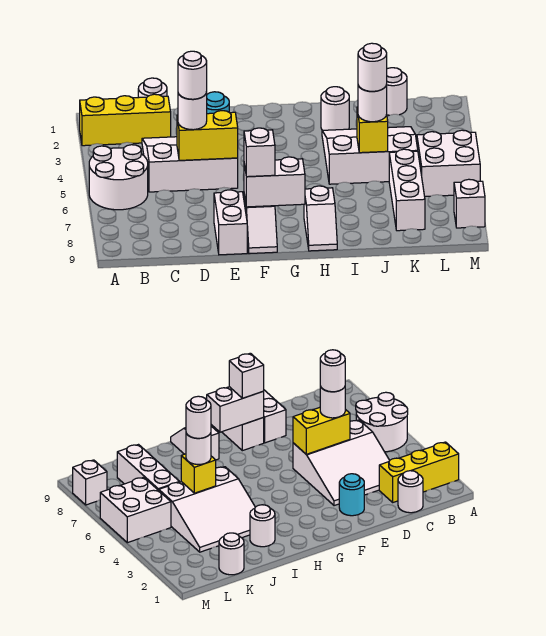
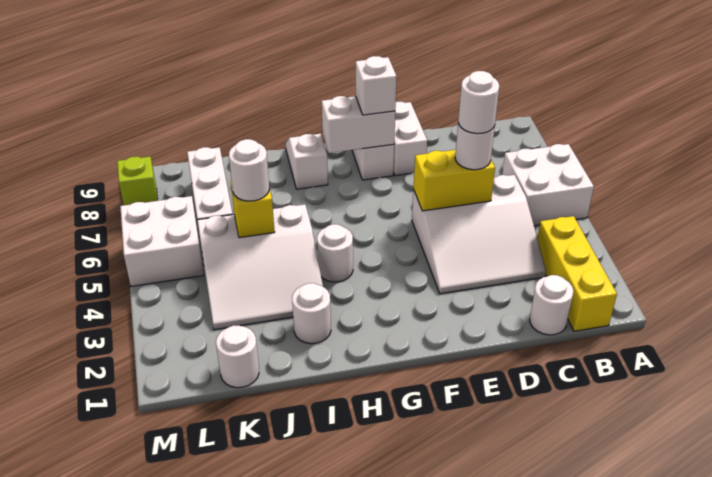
yellow brick A2:C2 level 1 -> yellow brick B1:B3 level 1
white round brick A5:B6 level 1 -> white brick A5:B6 level 1
cyan round brick E2 level 1 -> none
white round brick J5 level 4 -> white round brick H4 level 1
white brick M8 level 1 -> lime brick M8 level 1

